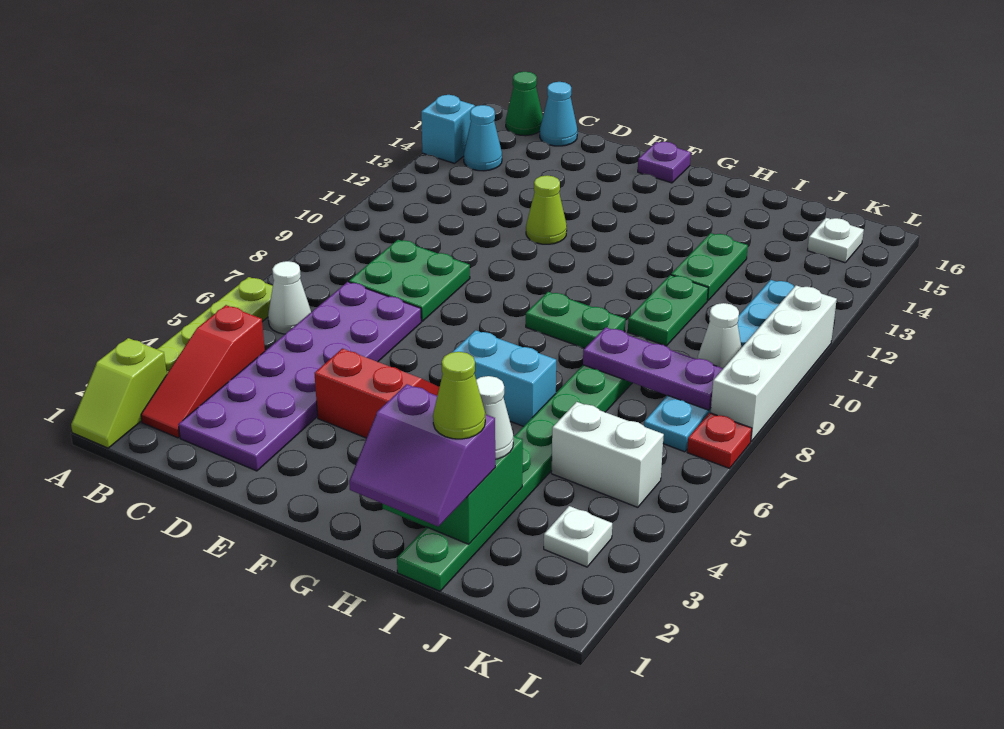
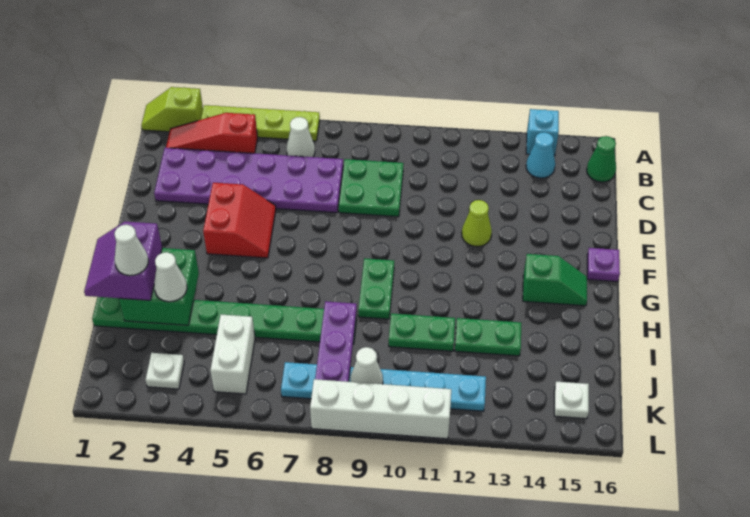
cyan cone C16 level 1 -> none
cyan brick G6:H6 level 1 -> none
none -> green slope G14:G15 level 1 top 14
lime cone I2 level 4 -> white cone I2 level 4
red plate L7 level 1 -> none

